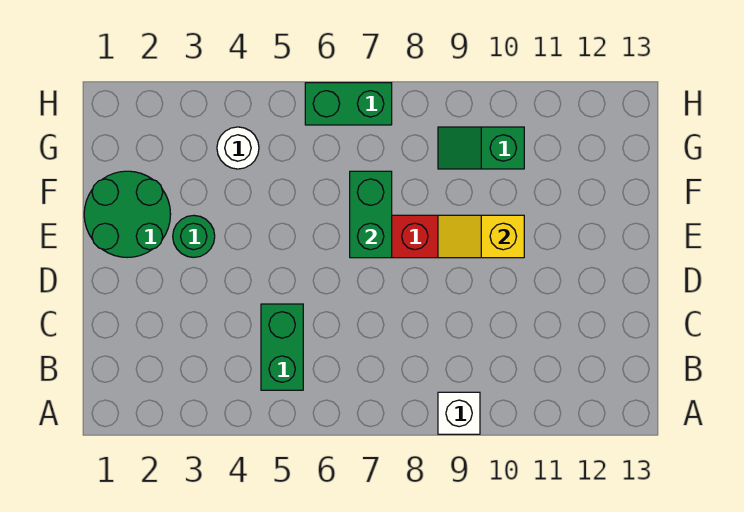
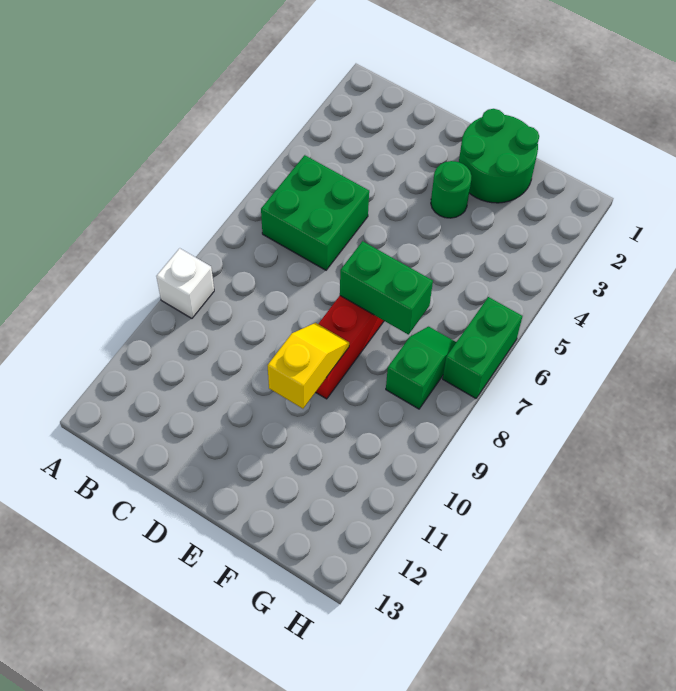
green brick B5:C5 level 1 -> green brick B5:C6 level 1
white round brick G4 level 1 -> none
green slope G9:G10 level 1 top 10 -> green slope G7:G8 level 1 top 8

